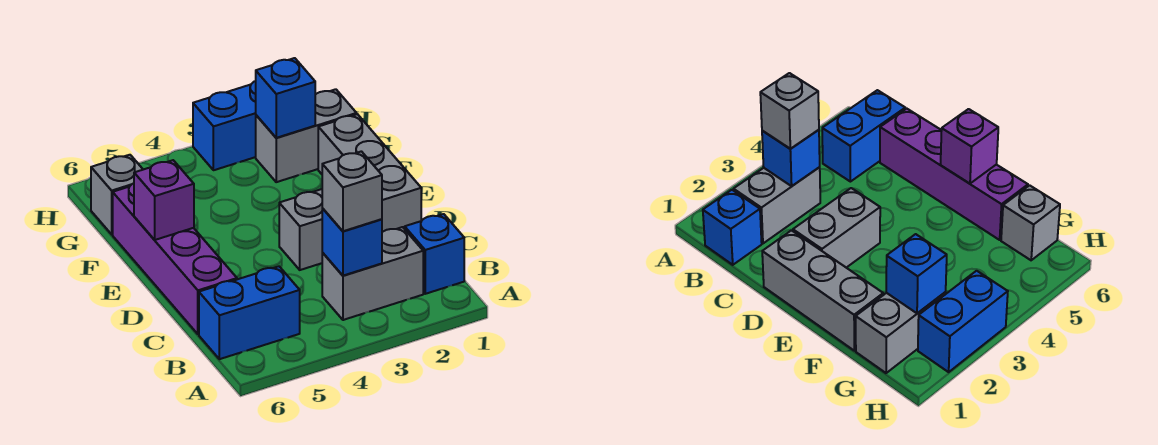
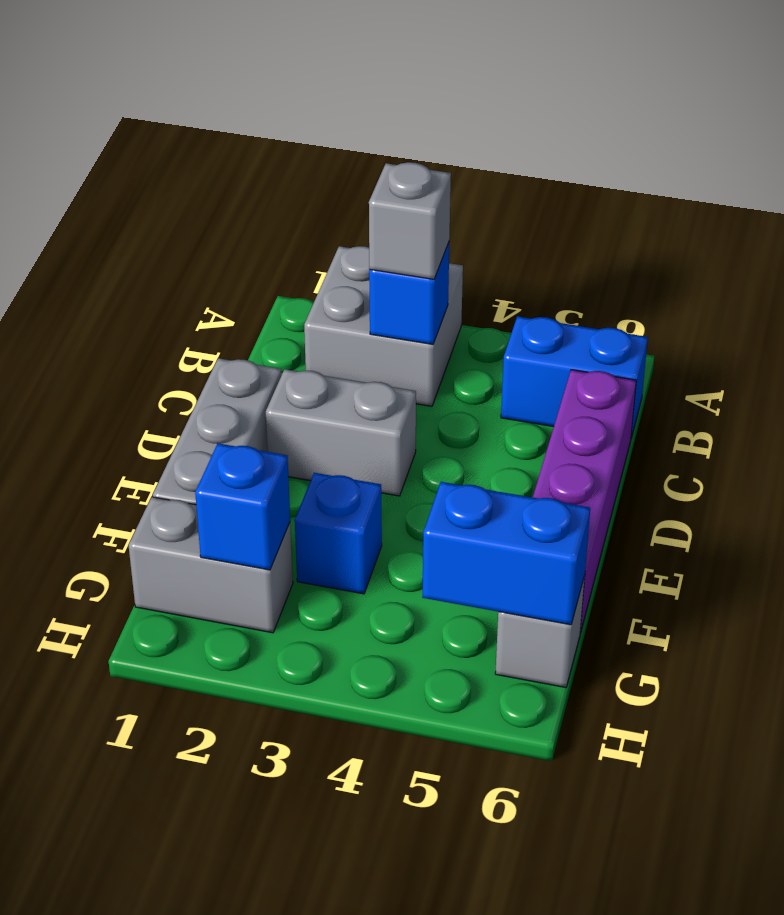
blue brick B1 level 1 -> blue brick F3 level 1
grey brick B2:B3 level 1 -> grey brick A2:B3 level 1
purple brick E6 level 2 -> none
blue brick H2:H3 level 1 -> blue brick G5:G6 level 2

